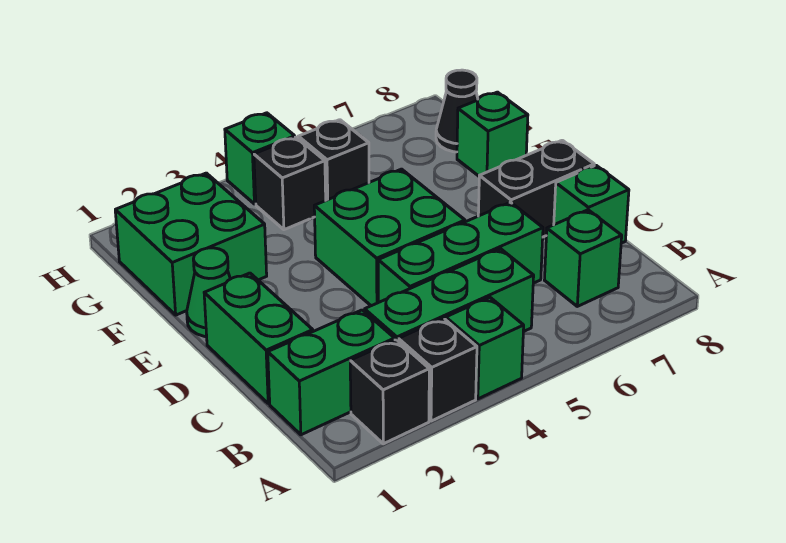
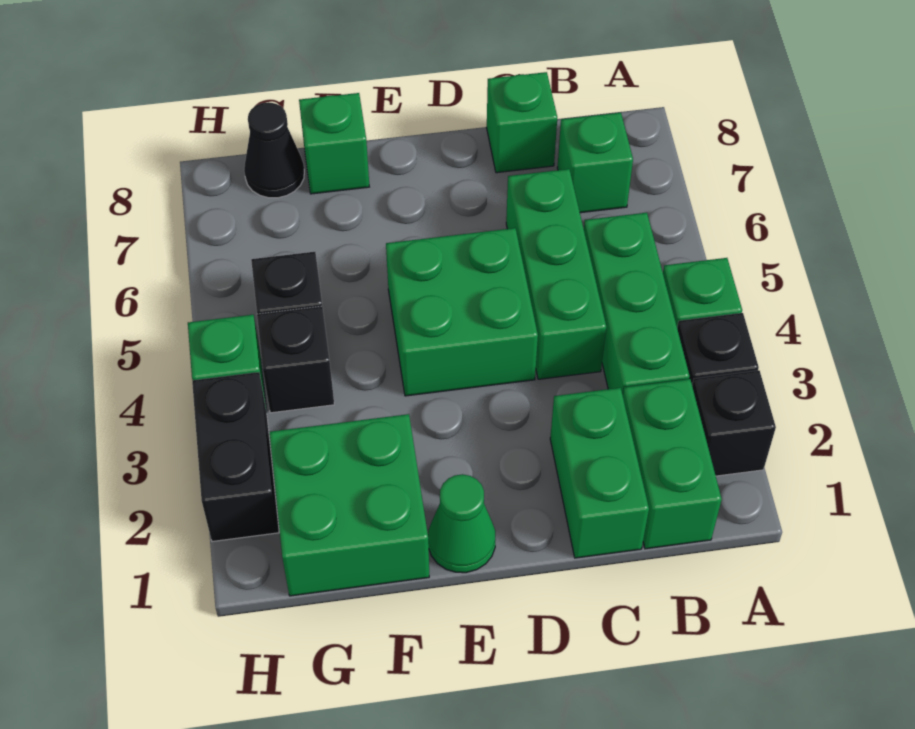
green brick C1:D1 level 1 -> green brick C1:C2 level 1
black brick D7:D8 level 1 -> black brick H2:H3 level 1

